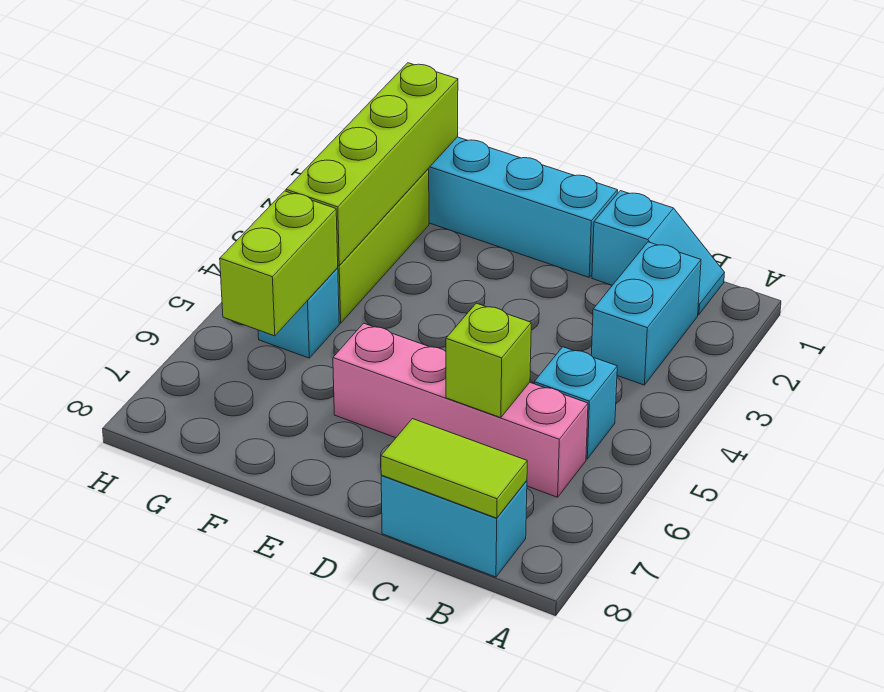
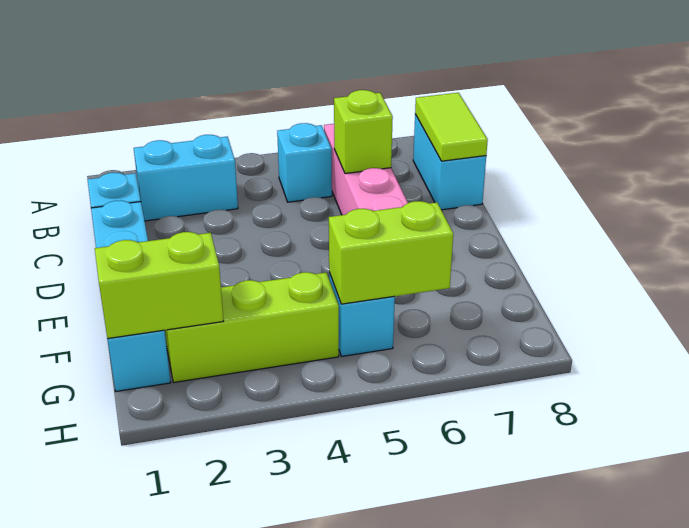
lime brick G1:G4 level 2 -> lime brick G1:G2 level 2

